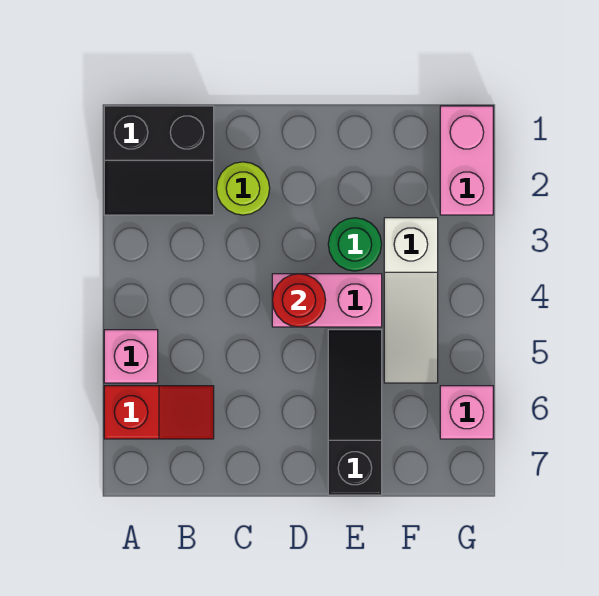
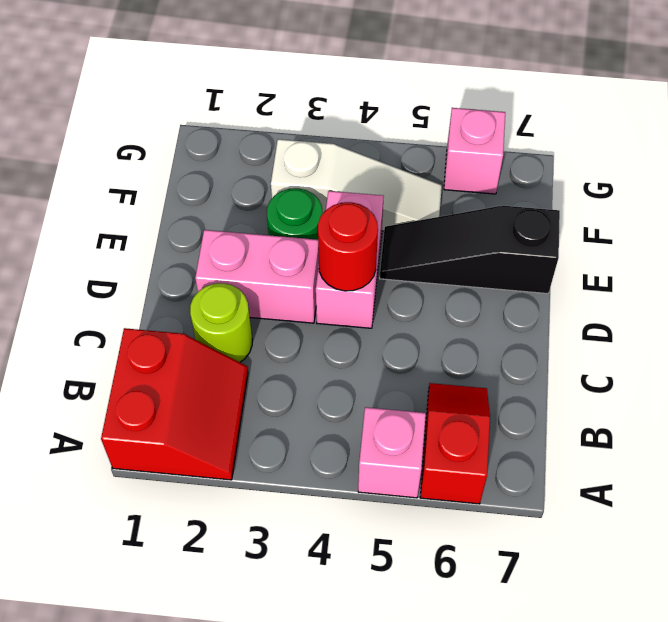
black slope A1:B2 level 1 top 1 -> red slope A1:B2 level 1 top 1
pink brick G1:G2 level 1 -> pink brick D2:D3 level 1

